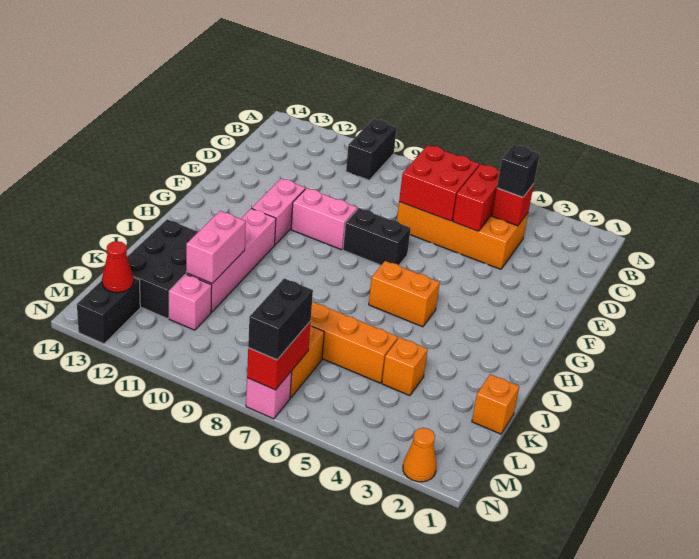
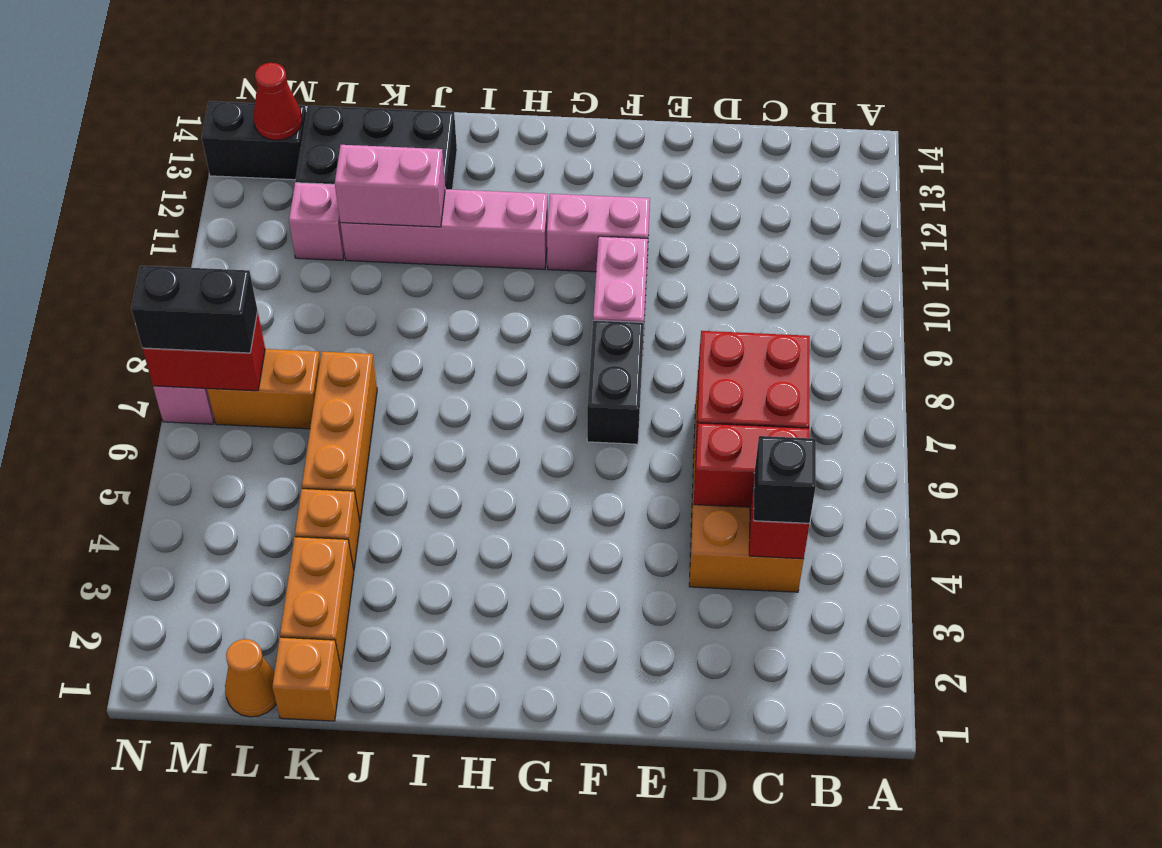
black brick A10:B10 level 1 -> none
orange brick H5:H6 level 1 -> orange brick K2:K3 level 1
orange cone N2 level 1 -> orange cone L1 level 1

